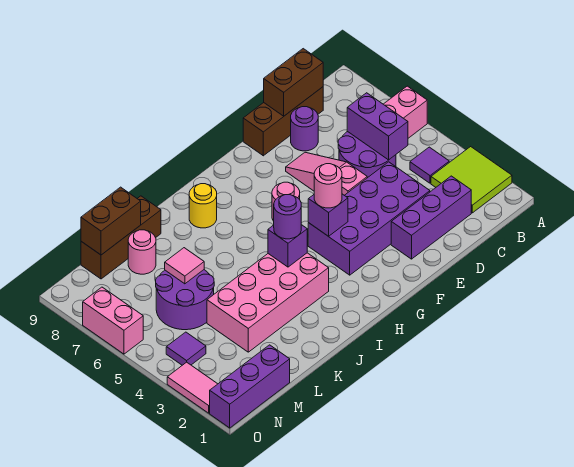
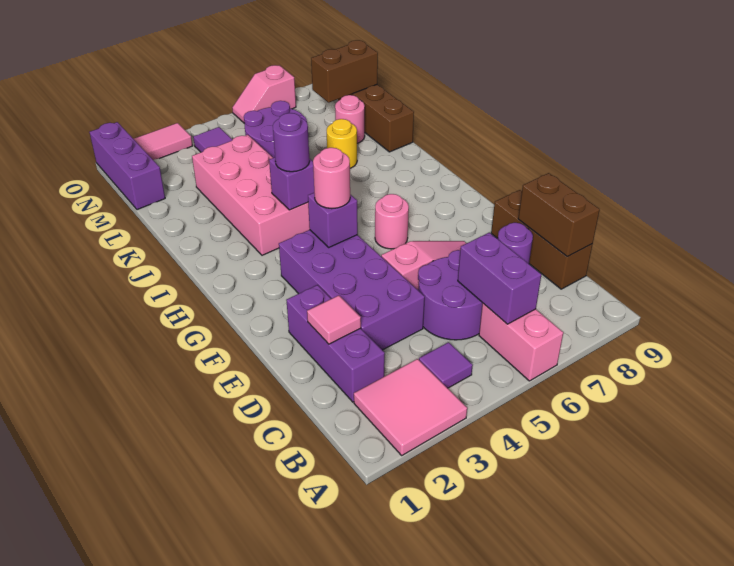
lime tile A2:B3 level 1 -> pink tile A2:B3 level 1
purple brick C5:C6 level 2 -> purple brick B6:C6 level 2
yellow round brick I8 level 1 -> yellow round brick K7 level 1
pink tile L6 level 2 -> pink tile D2 level 2
brown brick L9:M9 level 2 -> brown brick M8:M9 level 2
pink brick O6:O7 level 1 -> pink slope O6:O7 level 1 top 7

